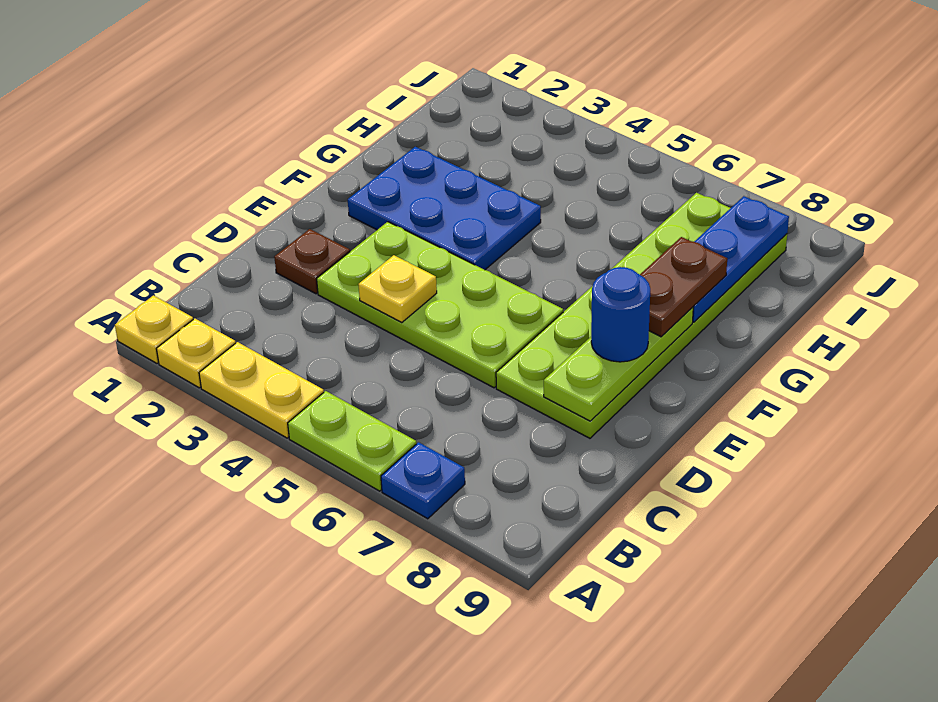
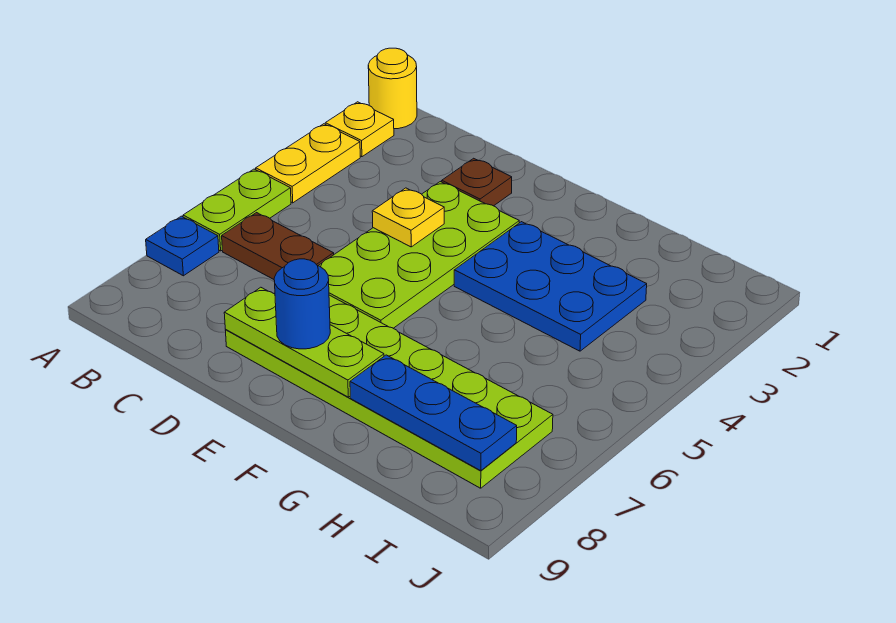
yellow plate A1 level 1 -> yellow round brick A1 level 1
blue plate F2:G4 level 1 -> blue plate F3:H4 level 1
brown plate F8:G8 level 3 -> brown plate B6:C6 level 1

